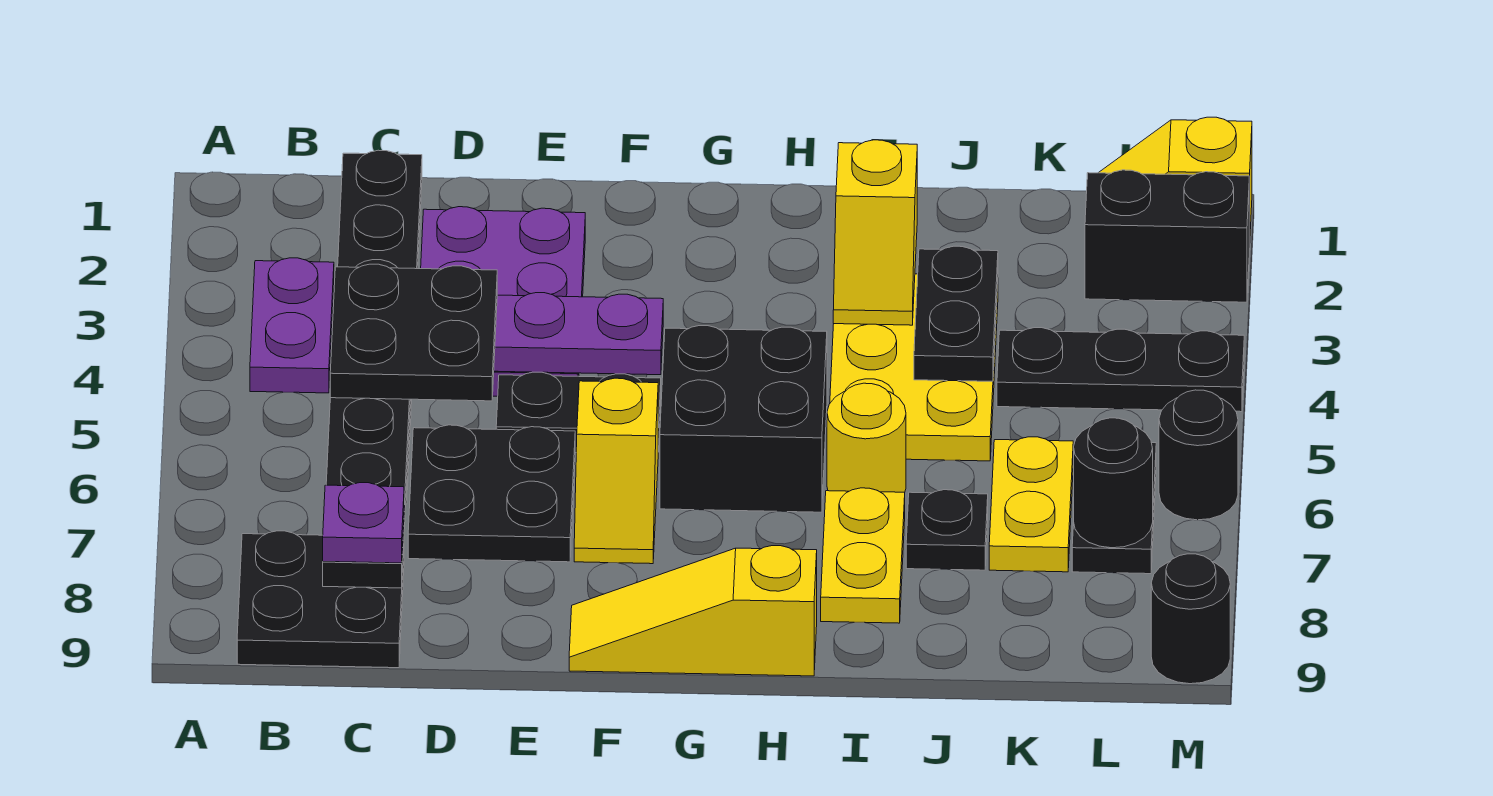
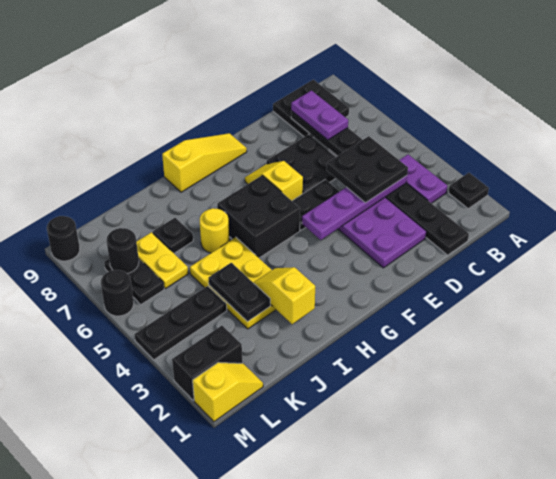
none -> black plate A2 level 1
purple plate C8 level 3 -> purple plate C7:C8 level 3
yellow plate I7:I8 level 1 -> none

